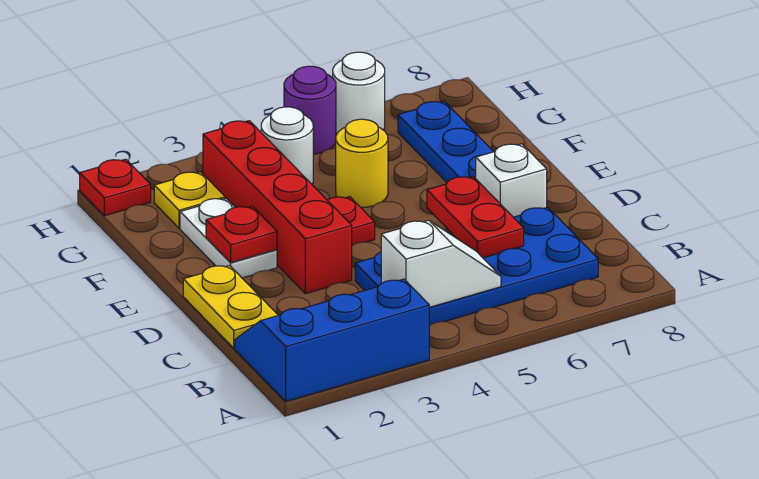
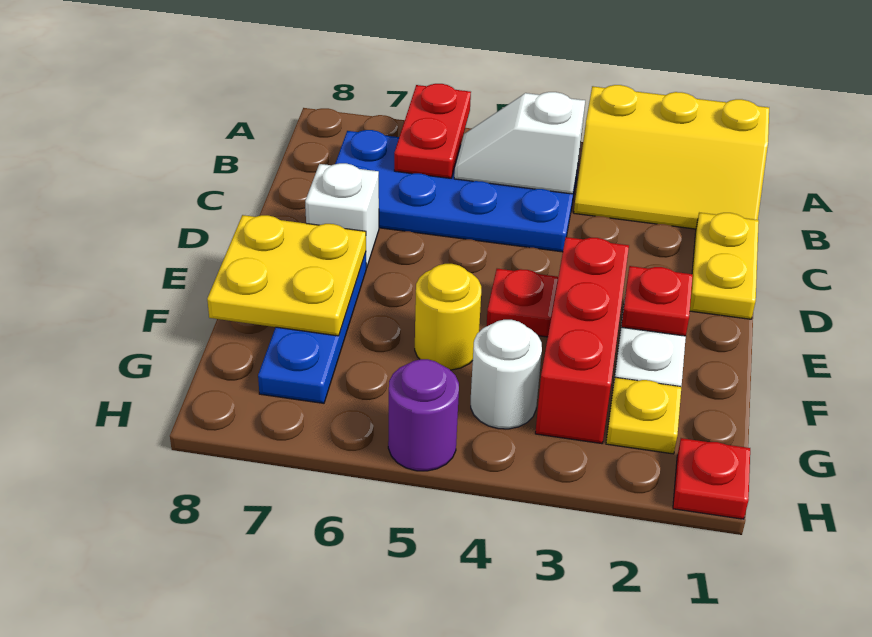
blue slope A1:B3 level 1 top A -> yellow slope A1:B3 level 1 top A
red plate C6:D6 level 2 -> red plate A6:B6 level 2
red brick D3:G3 level 1 -> red brick E3:G3 level 1
none -> yellow plate E7:F8 level 2
white round brick H6 level 1 -> none

